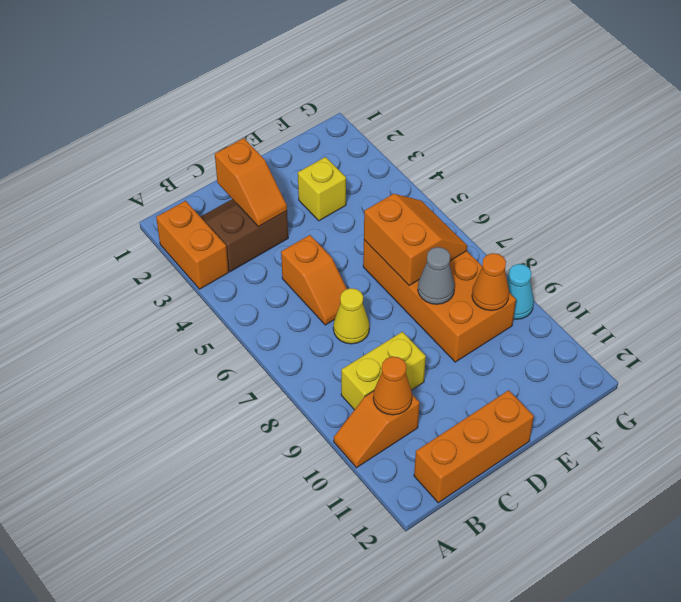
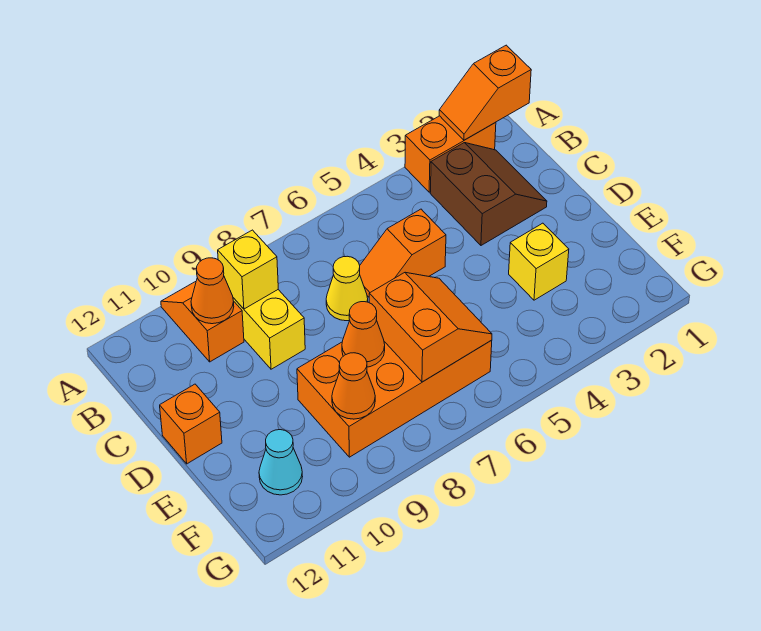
none -> yellow brick B9 level 2
orange brick B12:D12 level 1 -> orange brick D12 level 1
orange slope C2:C3 level 2 top 2 -> orange slope A1:A2 level 2 top 1
orange slope E6:F7 level 2 top E -> orange slope E6:F7 level 2 top 7
grey cone E8 level 2 -> orange cone E8 level 2
cyan cone G9 level 1 -> cyan cone F11 level 1

